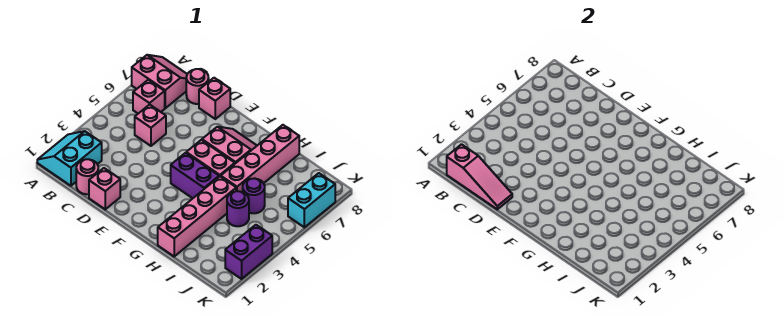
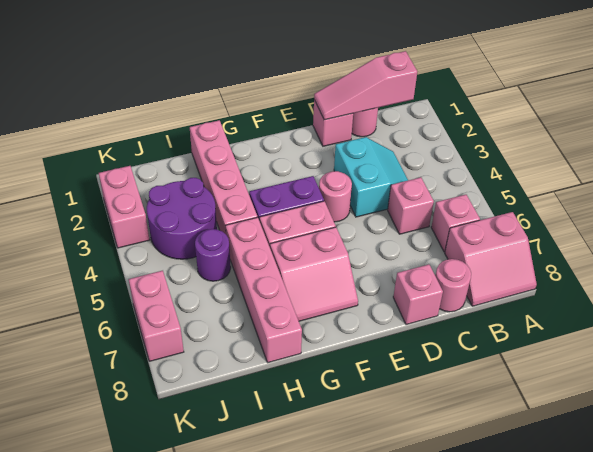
cyan slope A1:B2 level 1 top B -> cyan slope C3:D4 level 1 top D
none -> pink round brick E4 level 1
purple round brick I4 level 1 -> purple round brick I3:J4 level 1
purple brick K2:K3 level 1 -> pink brick K2:K3 level 1
cyan brick K6:K7 level 1 -> pink brick K6:K7 level 1

